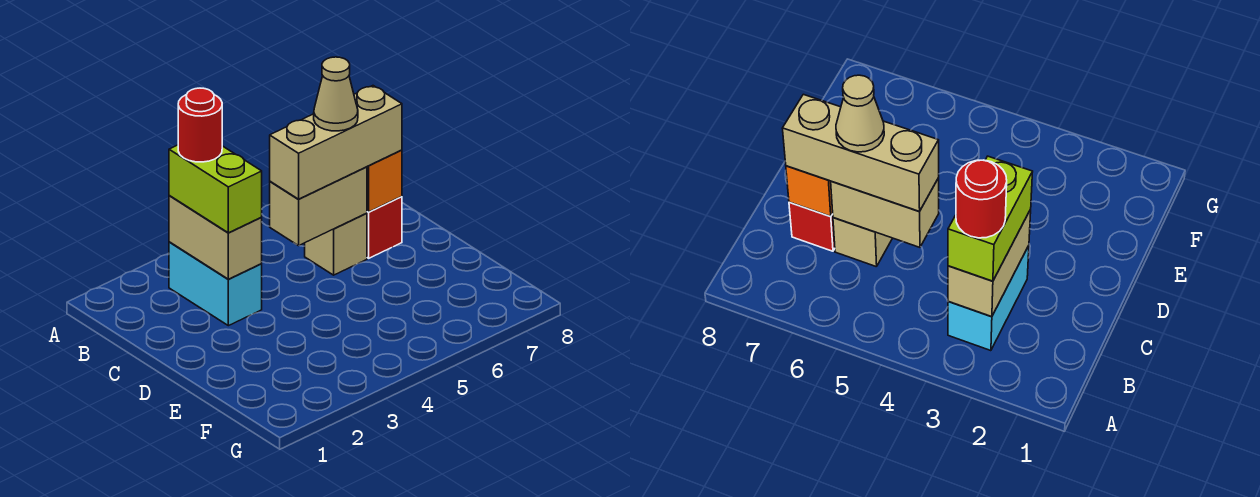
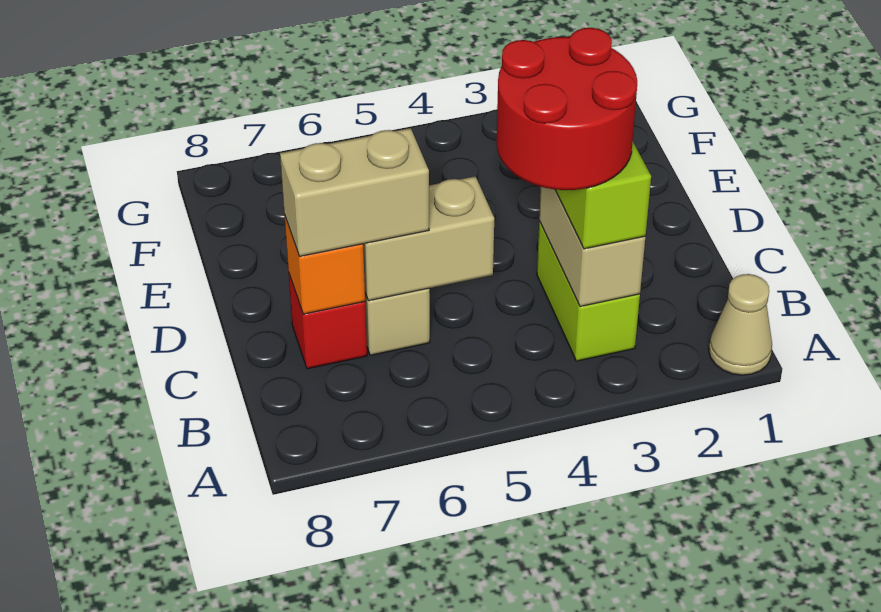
cyan brick B3:C3 level 1 -> lime brick B3:C3 level 1
red round brick B3 level 4 -> red round brick B3:C4 level 4
tan brick C5:C7 level 3 -> tan brick C6:C7 level 3
tan cone C6 level 4 -> tan cone A1 level 1

